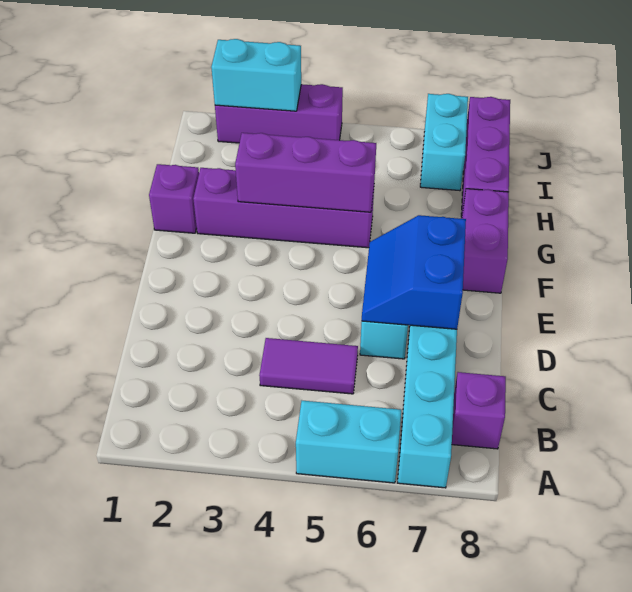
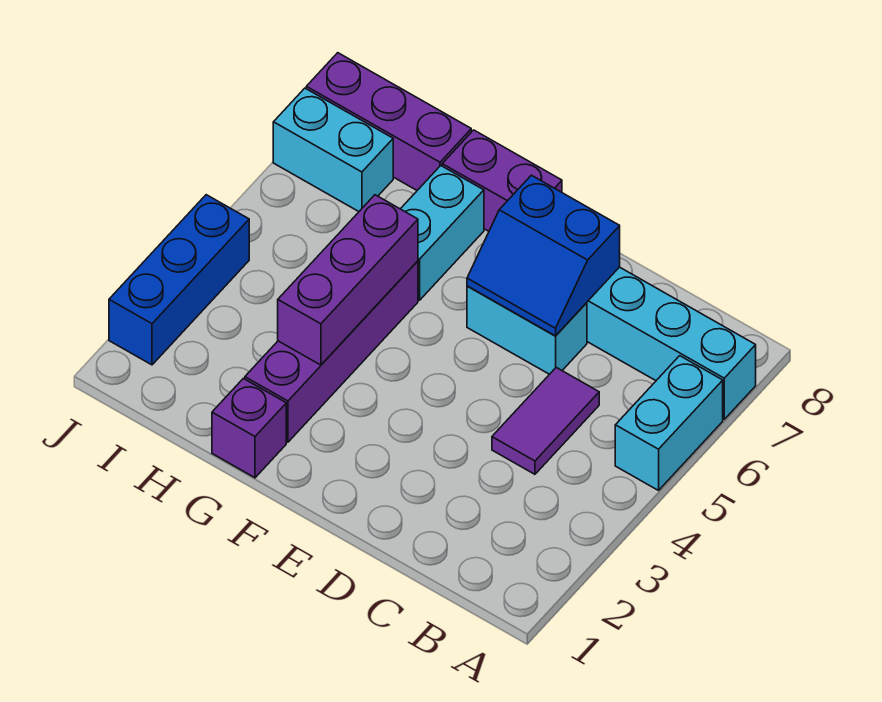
purple brick B8 level 1 -> none
purple brick J2:J4 level 1 -> blue brick J2:J4 level 1
cyan brick J2:J3 level 2 -> cyan brick G6:G7 level 1

